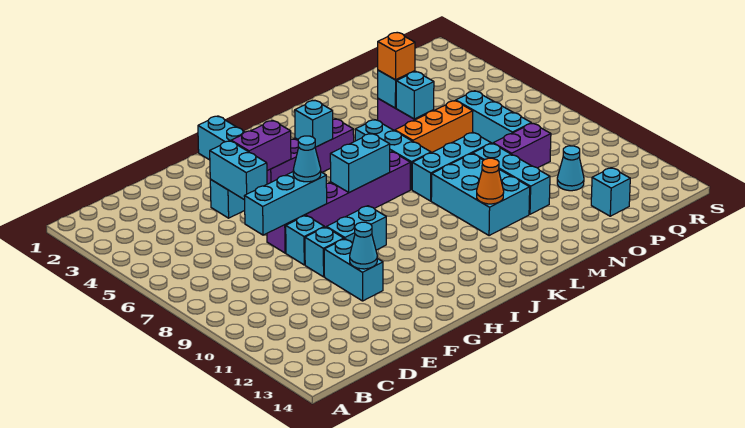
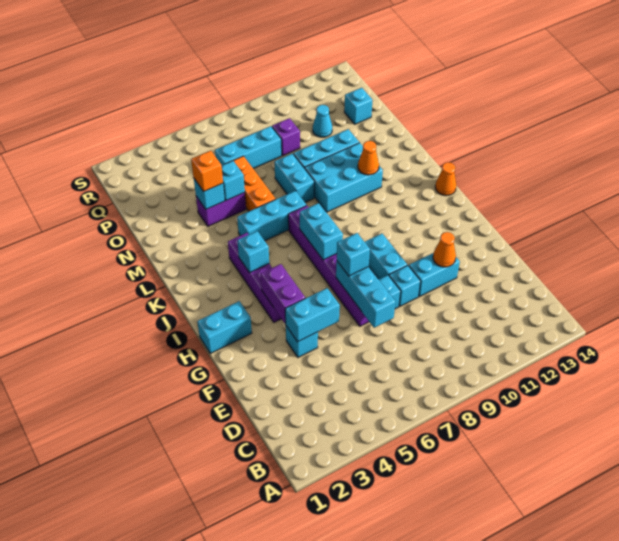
cyan cone F11 level 2 -> orange cone F11 level 2
cyan cone G7 level 3 -> cyan brick G7 level 3
none -> orange cone J14 level 1
cyan brick L8:N8 level 1 -> cyan brick M8:N8 level 1
purple brick O9:P9 level 1 -> purple brick P9 level 1

